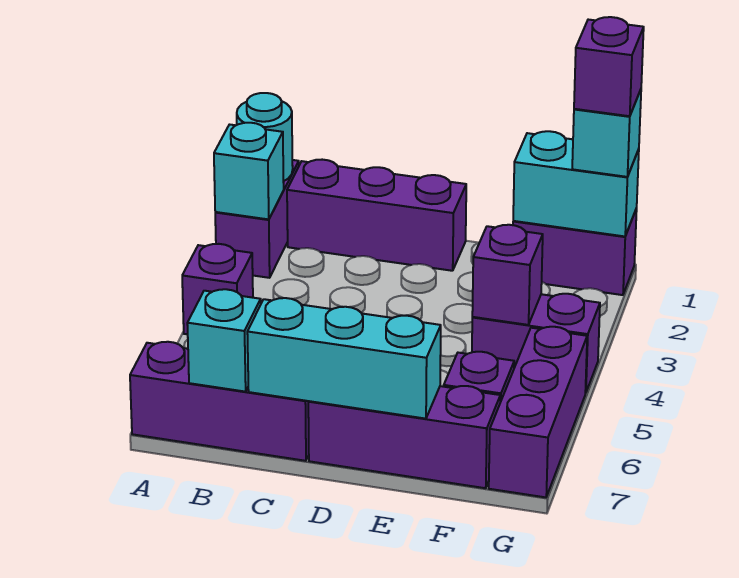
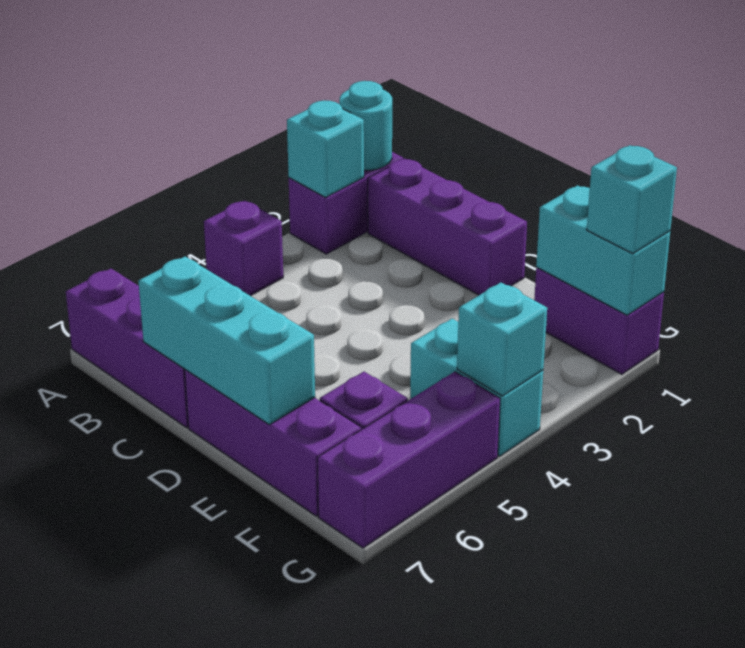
cyan brick B7 level 2 -> cyan brick G4 level 2
purple brick F4:G4 level 1 -> cyan brick F4:G4 level 1
purple brick F4 level 2 -> none
purple brick G1 level 4 -> none

